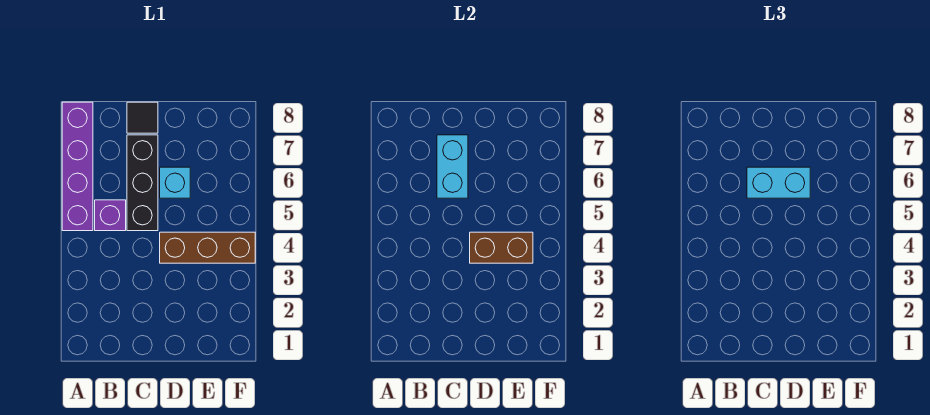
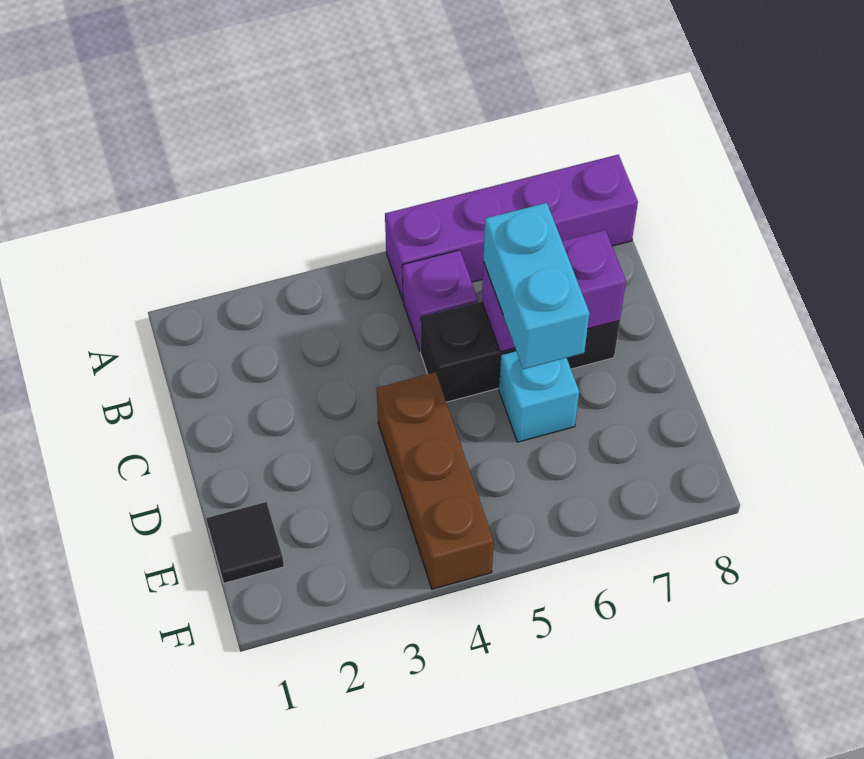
cyan brick C6:C7 level 2 -> purple brick C6:C7 level 2
black tile C8 level 1 -> black tile E1 level 1
brown brick D4:E4 level 2 -> none

